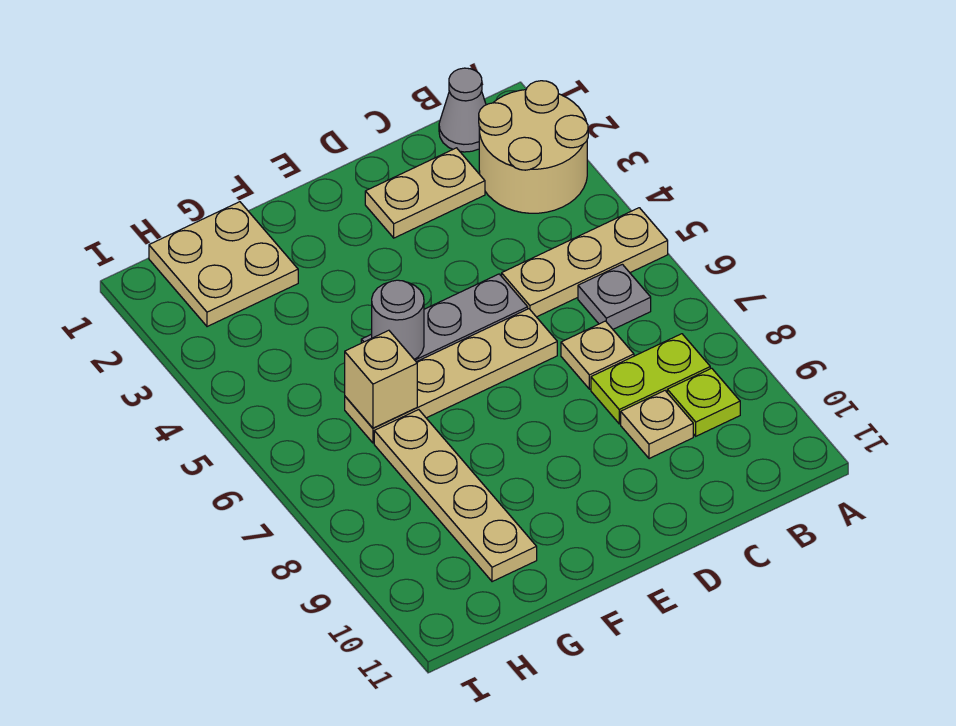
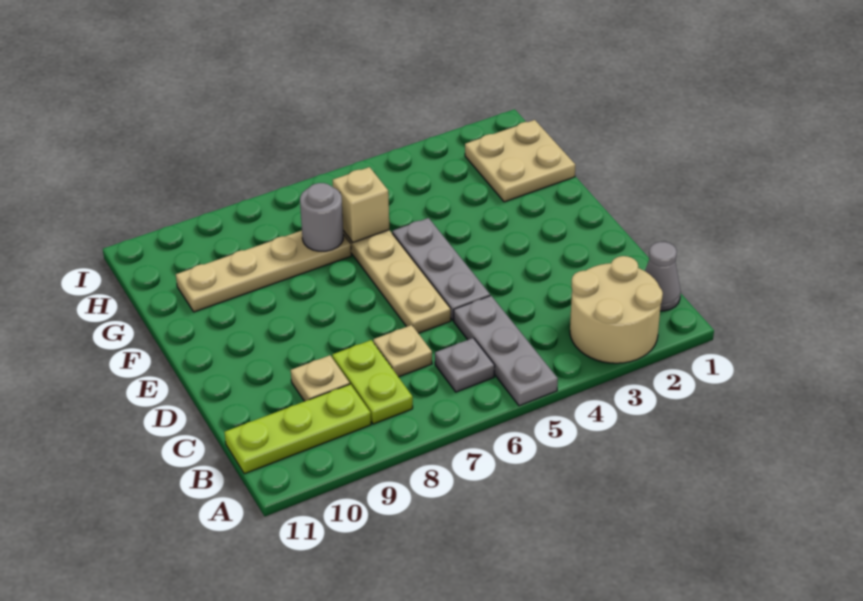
tan plate A5:C5 level 1 -> grey plate A5:C5 level 1
lime plate B9 level 1 -> lime plate B9:B11 level 1
tan plate C2:D2 level 1 -> none
grey round brick F5 level 2 -> grey round brick G7 level 2

